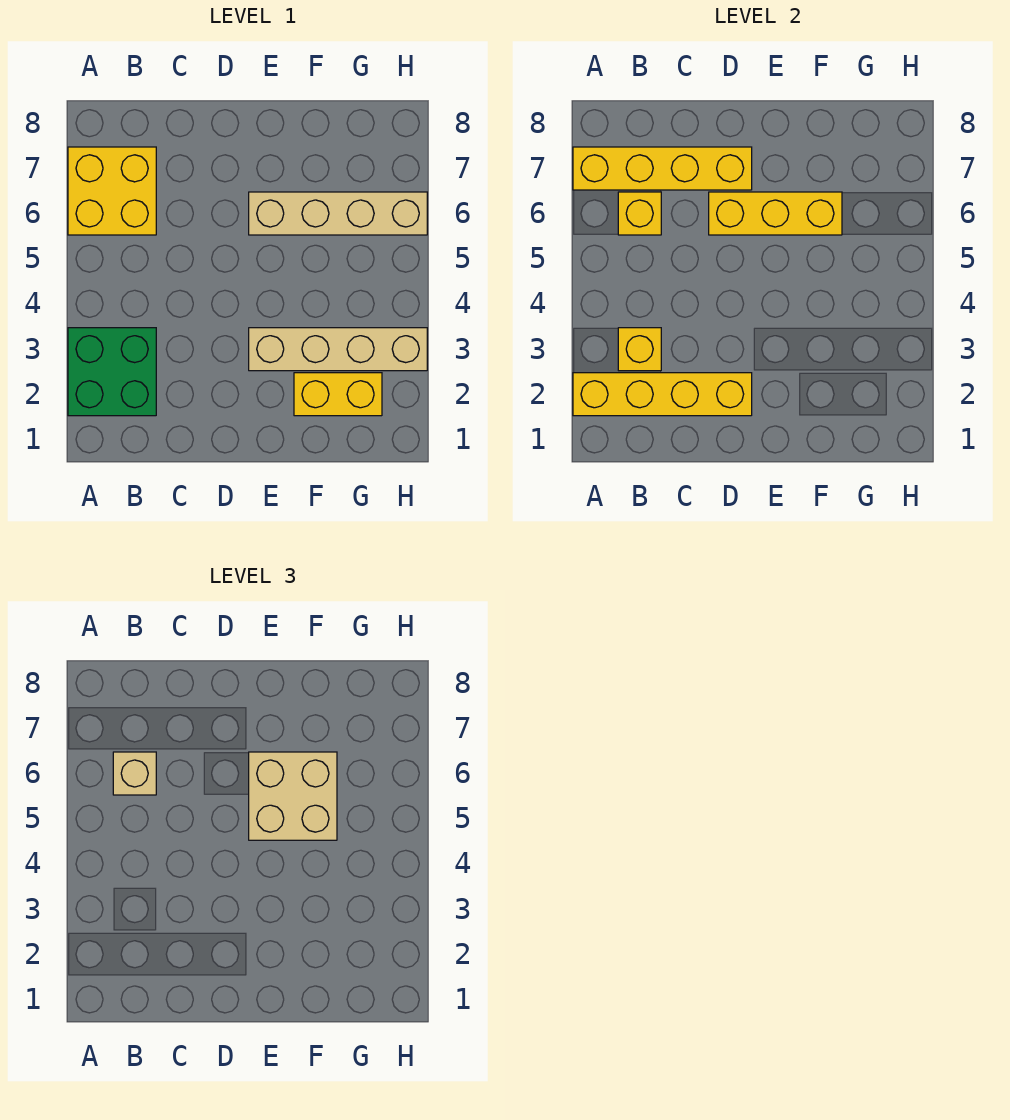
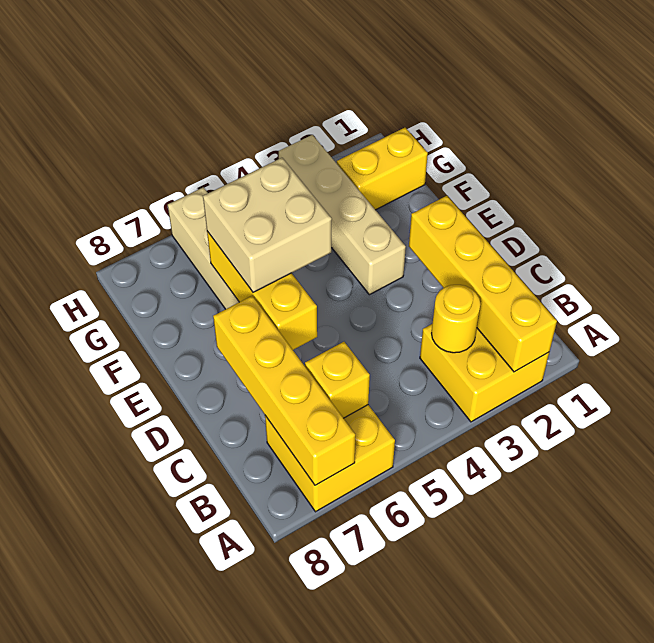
green brick A2:B3 level 1 -> yellow brick A2:B3 level 1
yellow brick B3 level 2 -> yellow round brick B3 level 2
tan brick B6 level 3 -> none
yellow brick F2:G2 level 1 -> yellow brick G1:G2 level 1

